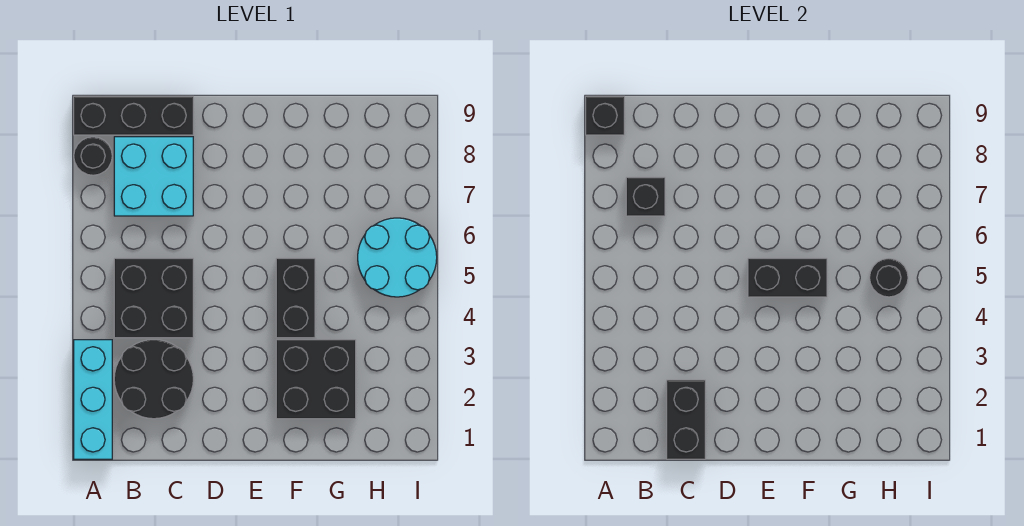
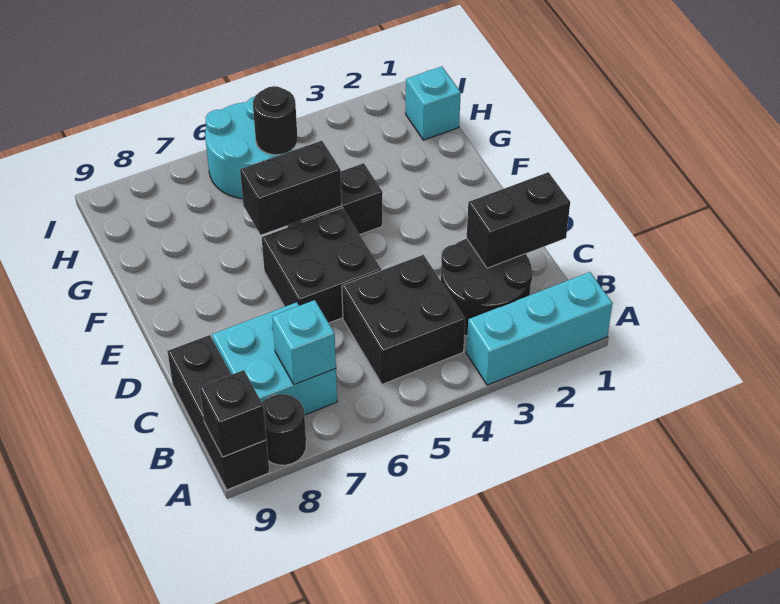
black brick B7 level 2 -> cyan brick B7 level 2
black brick E5:F5 level 2 -> black brick F5:F6 level 2
black brick F2:G3 level 1 -> black brick D5:E6 level 1
none -> cyan brick H1 level 1

